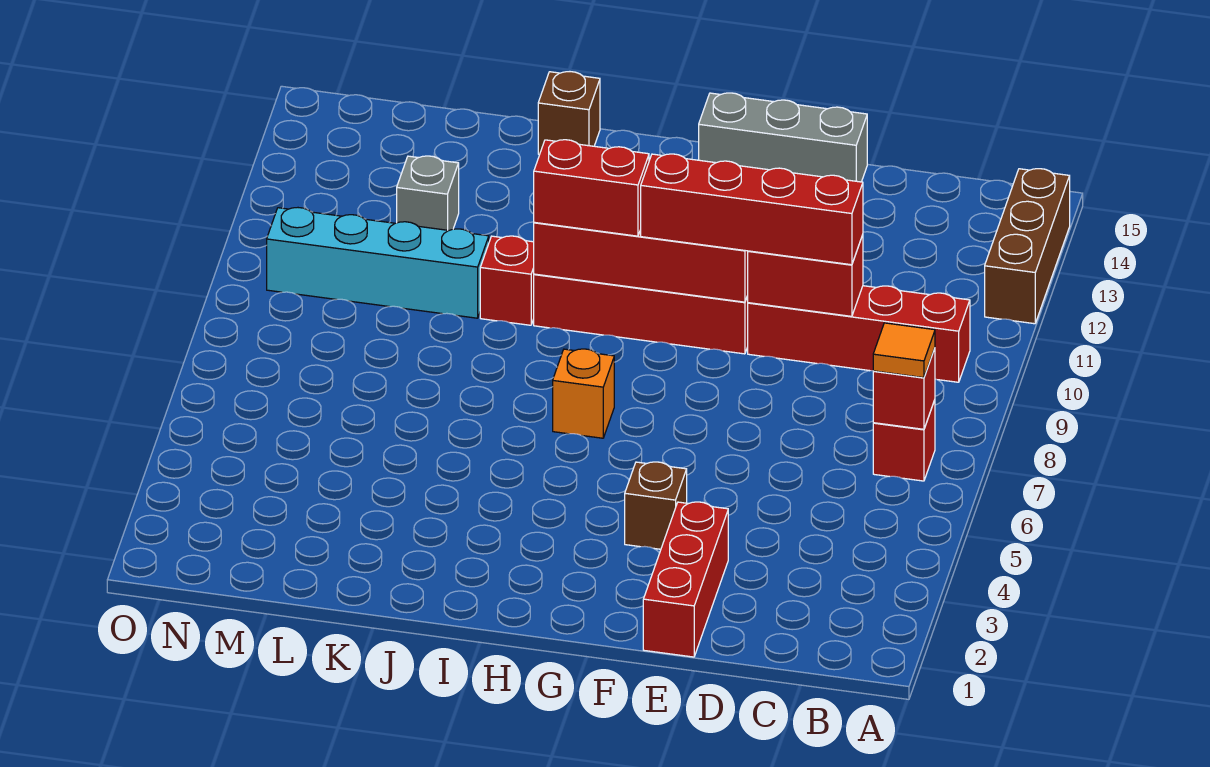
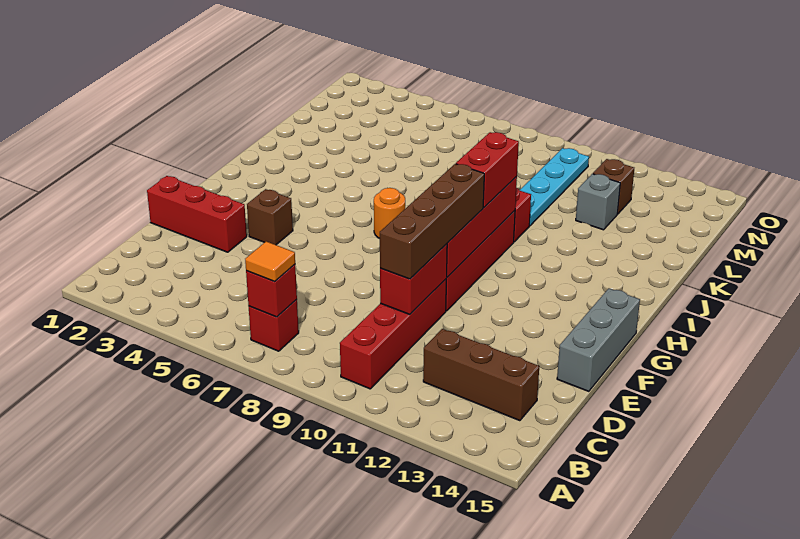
brown brick A12:A14 level 1 -> brown brick C12:C14 level 1
red brick D10:G10 level 3 -> brown brick D10:G10 level 3
orange brick H7 level 1 -> orange round brick H7 level 1
brown brick J15 level 1 -> brown brick M12 level 1
cyan brick K10:N10 level 1 -> cyan plate K10:N10 level 1

